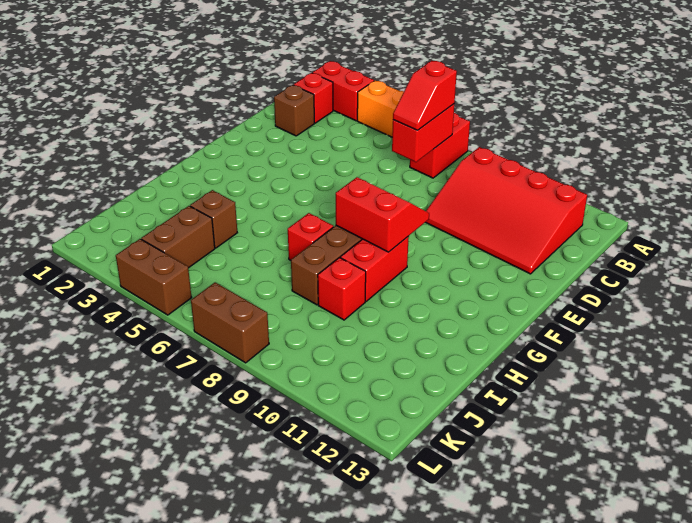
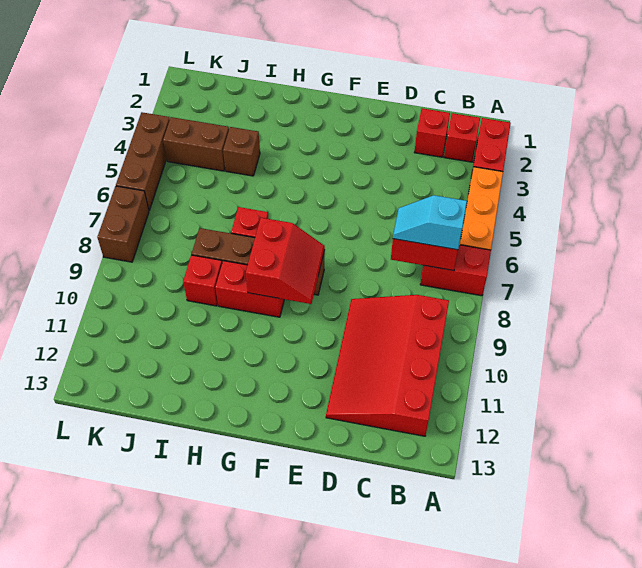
red slope B7:C7 level 3 top B -> cyan slope B7:C7 level 3 top B
brown brick C2 level 1 -> red brick C2 level 1
brown brick L4:L5 level 1 -> brown brick L4:L6 level 1

